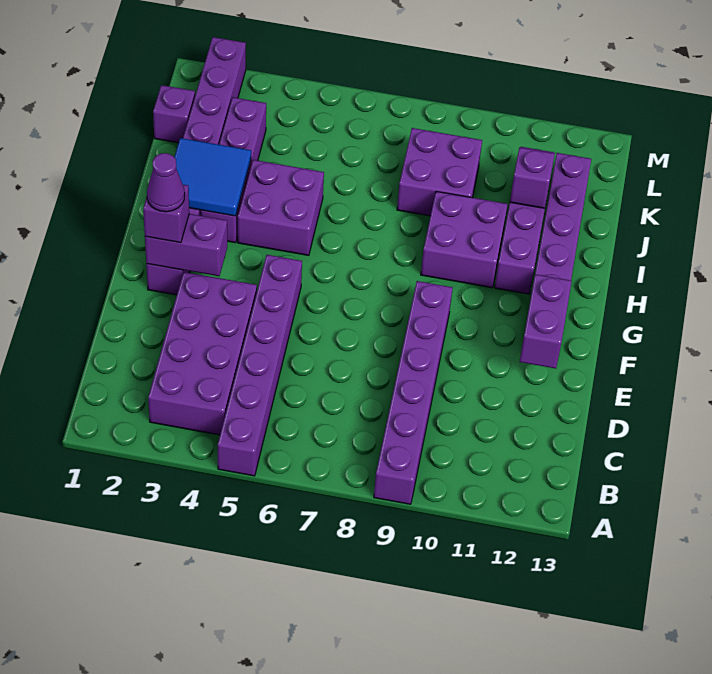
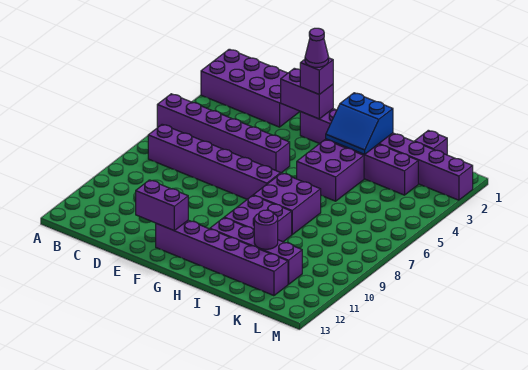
purple brick A9:F9 level 1 -> purple brick B7:G7 level 1
purple brick B3:E4 level 1 -> purple brick A1:D2 level 1
purple brick F2:F3 level 2 -> purple brick E2:F2 level 2
blue tile H2:I3 level 2 -> blue slope H2:I3 level 2 top 2
purple brick J8:K9 level 1 -> purple brick H7:I8 level 1
purple brick J11 level 2 -> purple round brick J11 level 2

